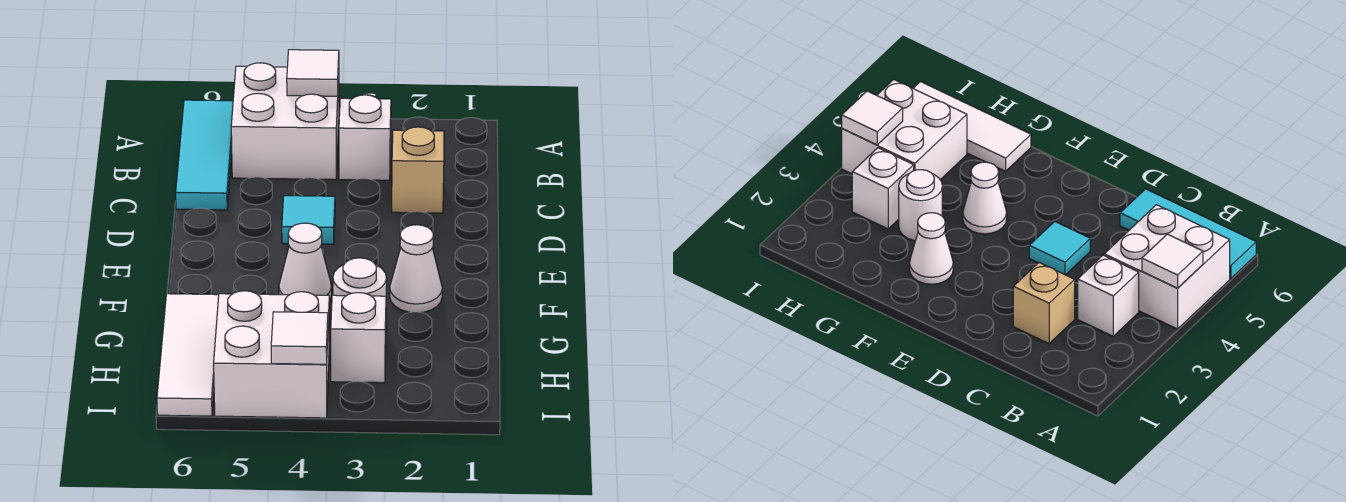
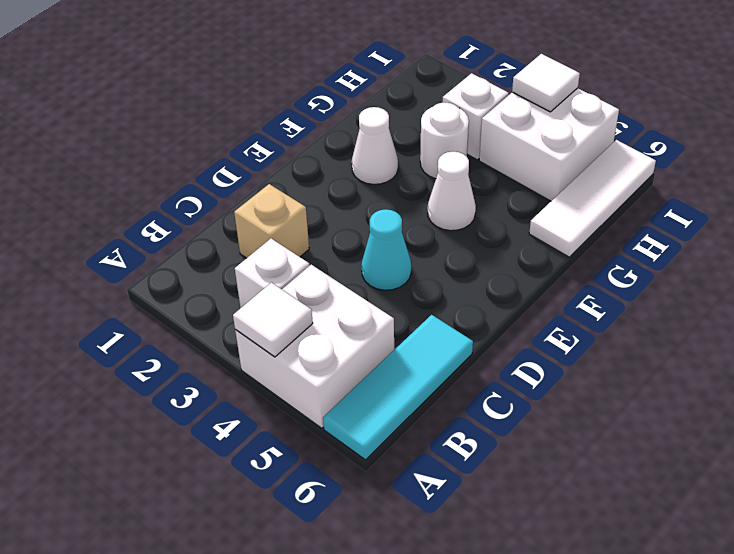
cyan tile D4 level 1 -> cyan cone D4 level 1

